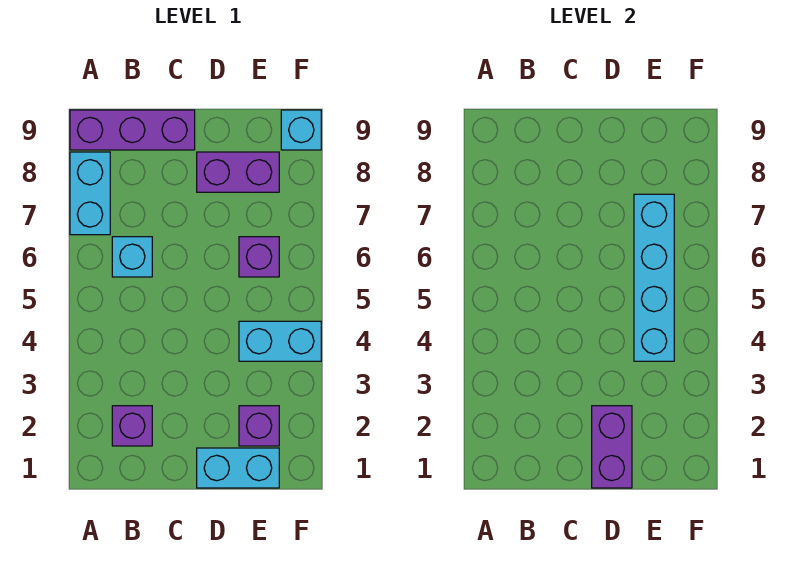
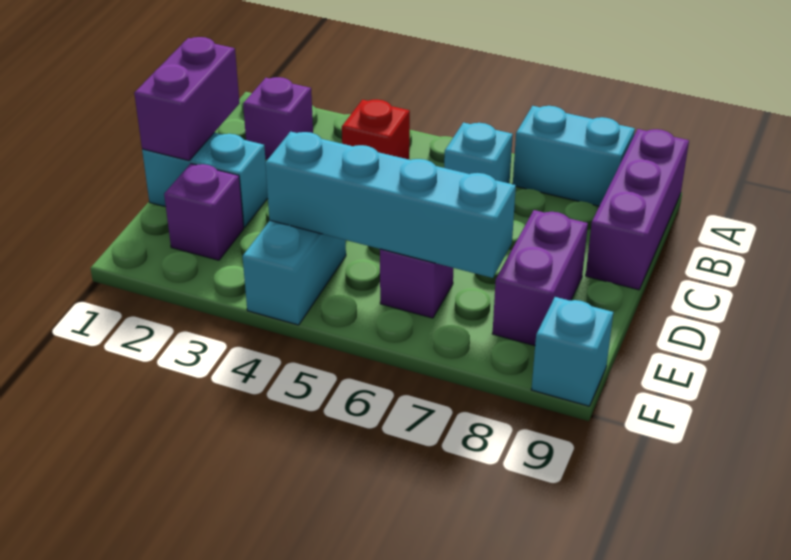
none -> red brick B4 level 1
cyan brick D1:E1 level 1 -> cyan brick D1:D2 level 1
purple brick D1:D2 level 2 -> purple brick C1:D1 level 2

